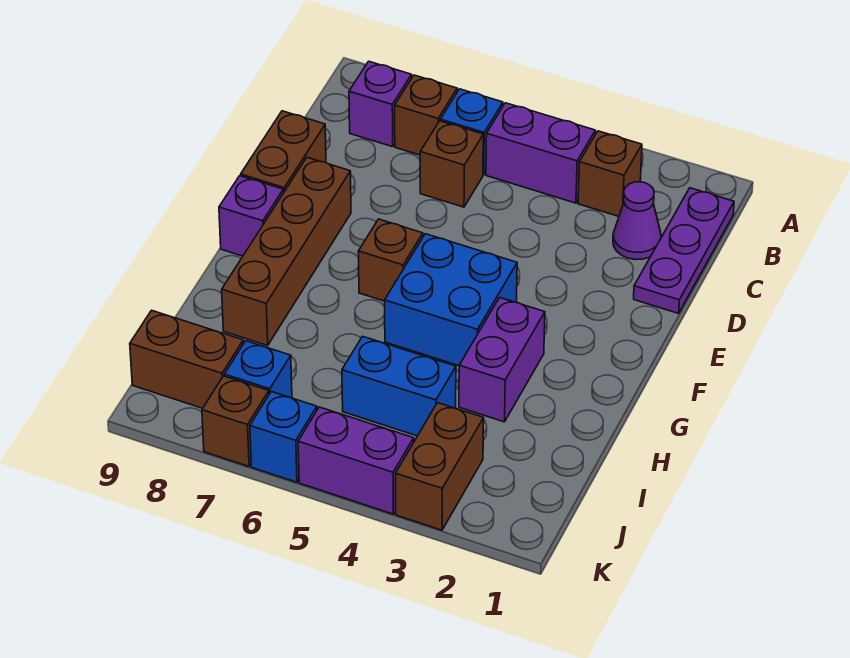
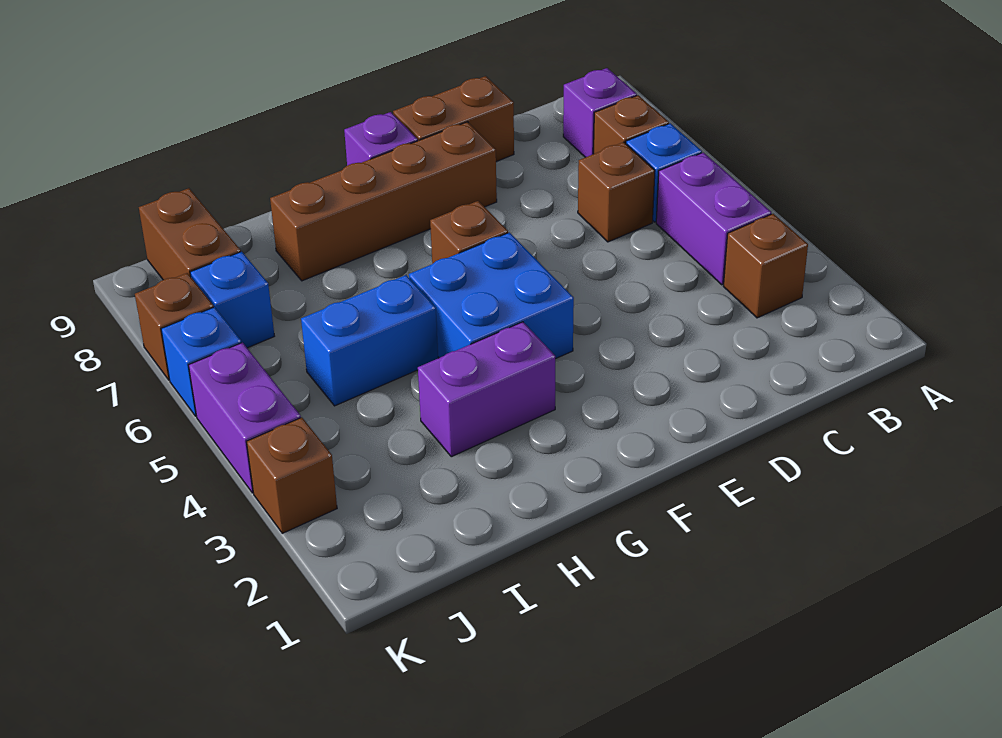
purple plate B1:D1 level 1 -> none
purple cone C2 level 1 -> none
blue brick I4:I5 level 1 -> blue brick H5:I5 level 1
brown brick J3:K3 level 1 -> brown brick K3 level 1

